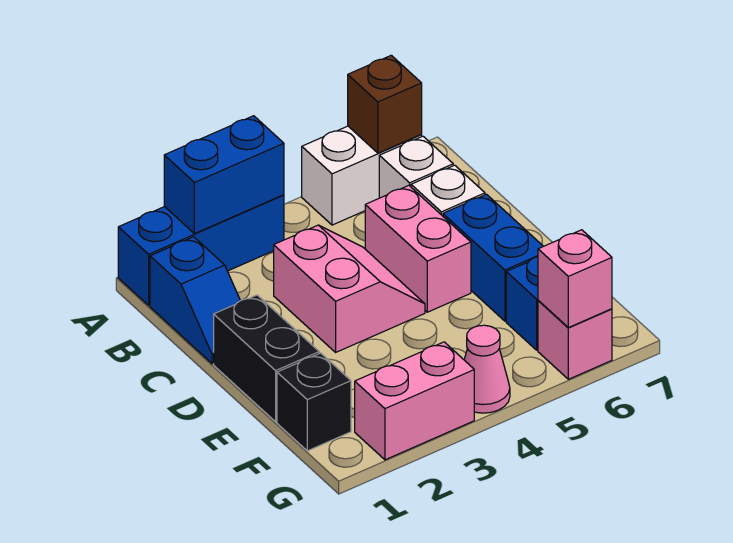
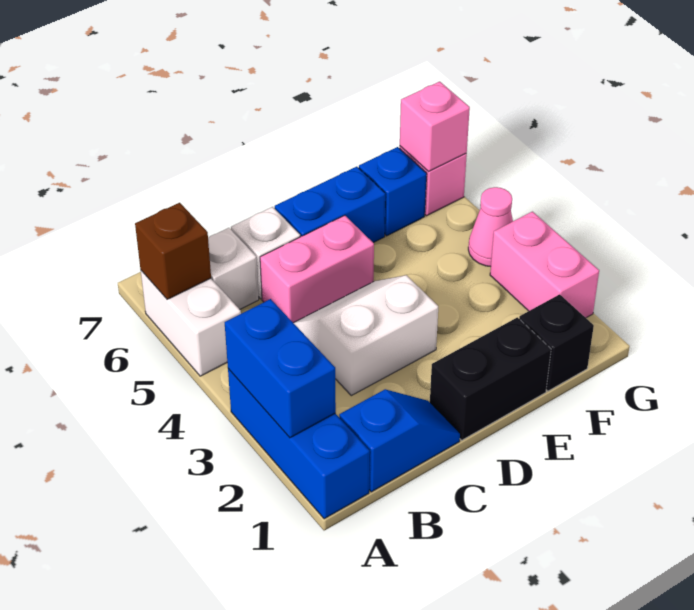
pink slope C3:D4 level 1 top 3 -> white slope C3:D4 level 1 top 3

